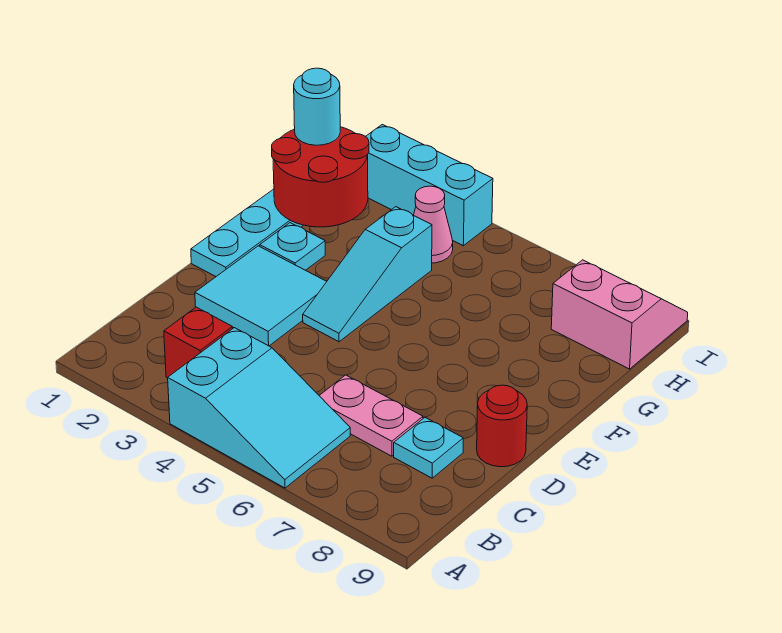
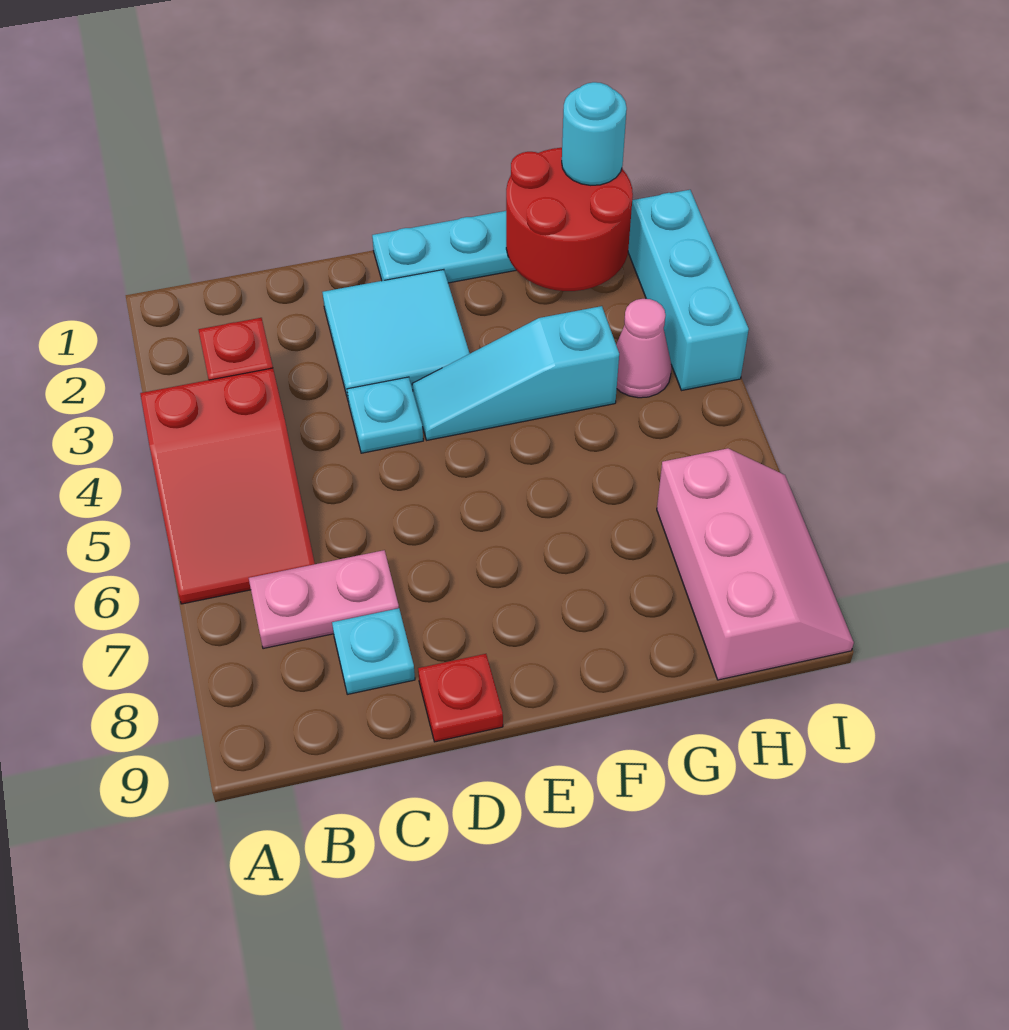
cyan slope A4:B6 level 1 top 4 -> red slope A4:B6 level 1 top 4
pink plate C6:C7 level 1 -> pink plate B7:C7 level 1
red round brick D9 level 1 -> red plate D9 level 1
cyan plate F2 level 1 -> cyan plate D4 level 1
pink slope H8:I9 level 1 top H -> pink slope H7:I9 level 1 top H

